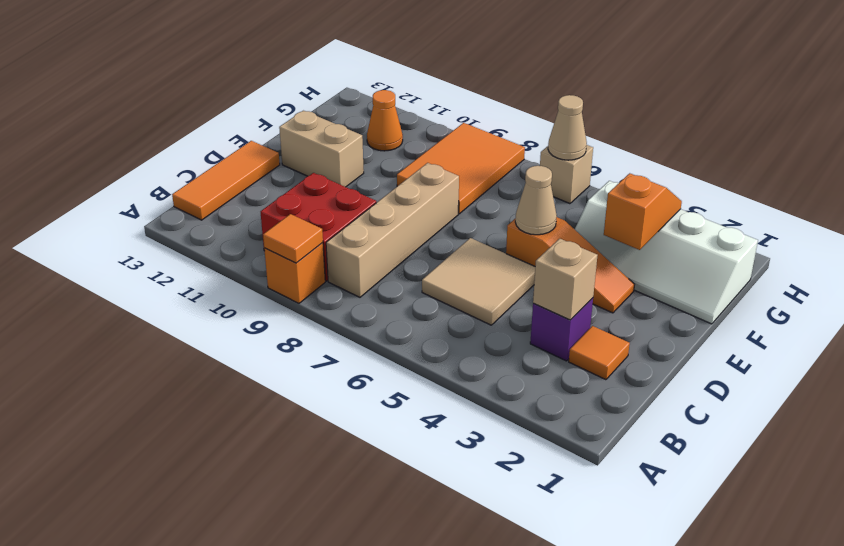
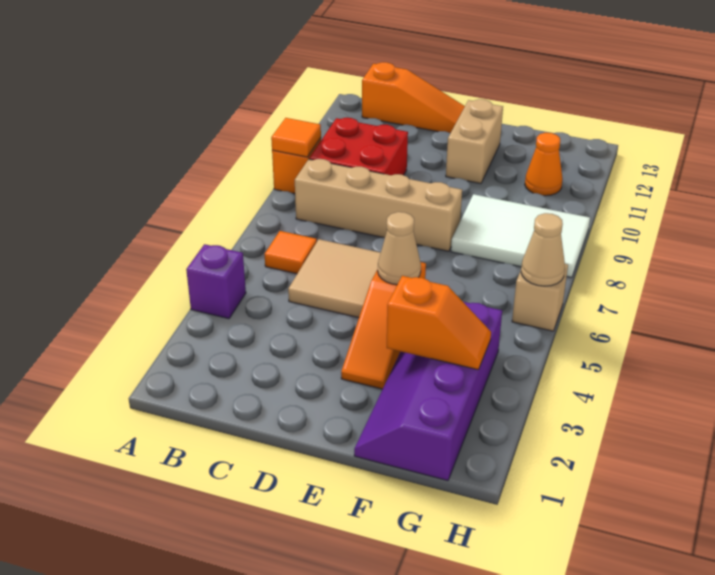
orange tile B13:D13 level 1 -> orange slope B13:D13 level 1 top B
orange tile C2 level 1 -> orange tile B6 level 1
purple brick C3 level 1 -> purple brick A4 level 1
tan brick C3 level 2 -> none
white slope F1:G4 level 1 top G -> purple slope F1:G4 level 1 top G
orange tile F8:H9 level 1 -> white tile F8:H9 level 1

